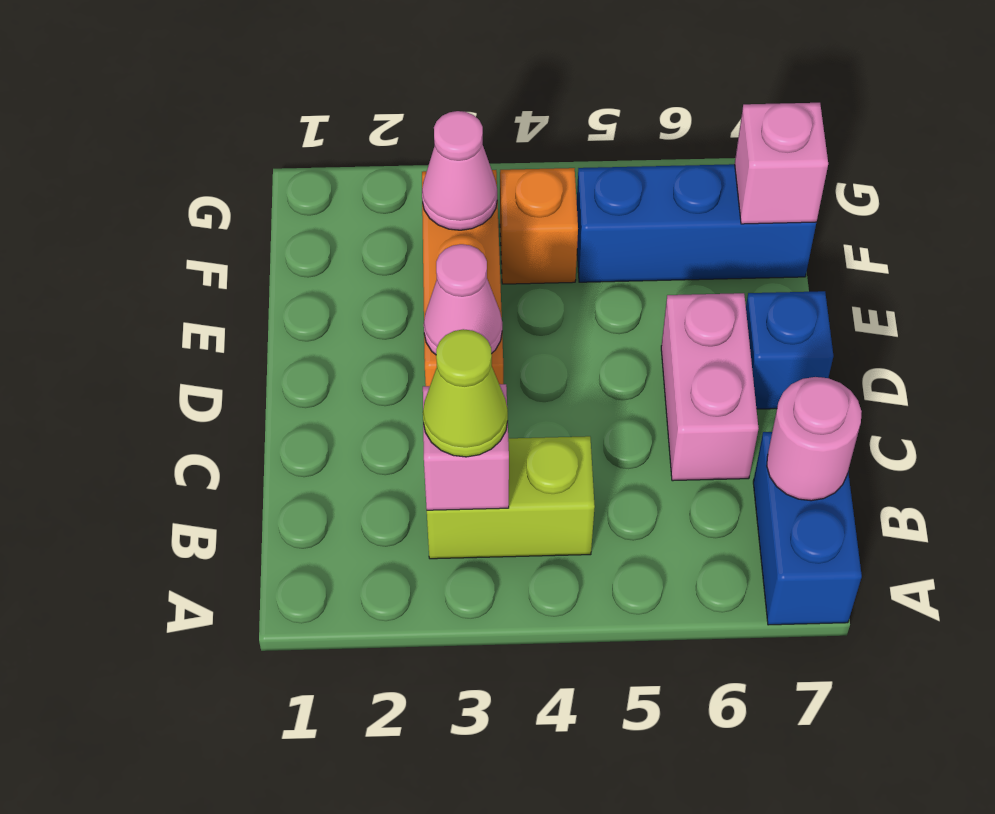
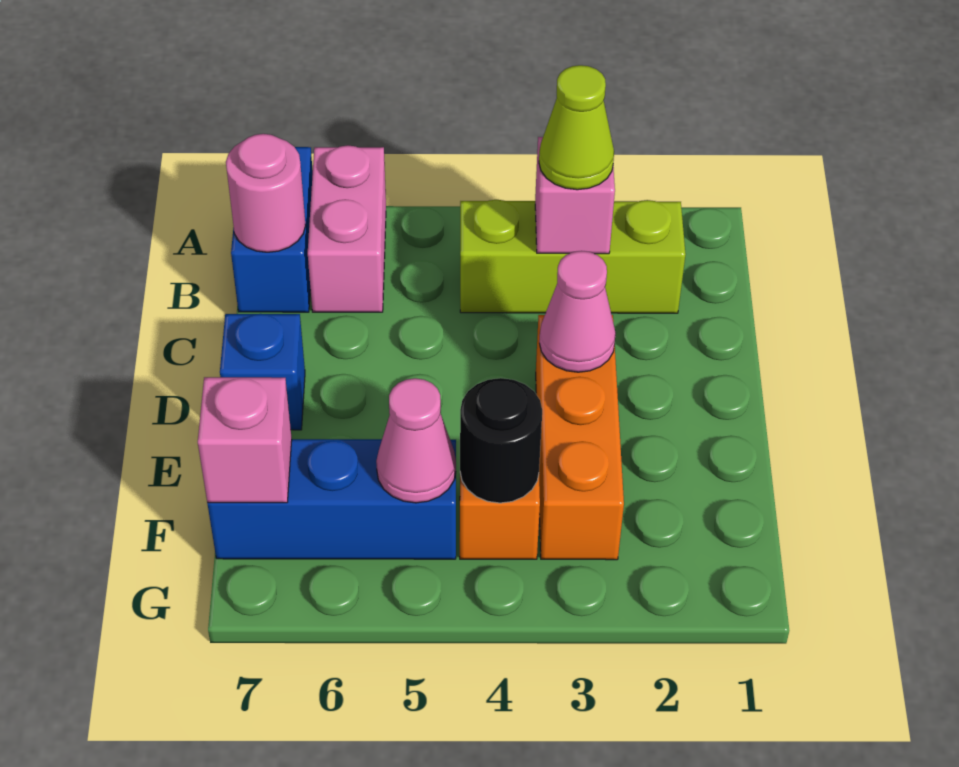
lime brick B3:B4 level 1 -> lime brick B2:B4 level 1
pink brick C6:D6 level 1 -> pink brick A6:B6 level 1
pink cone F3 level 2 -> pink cone F5 level 2
none -> black round brick F4 level 2

